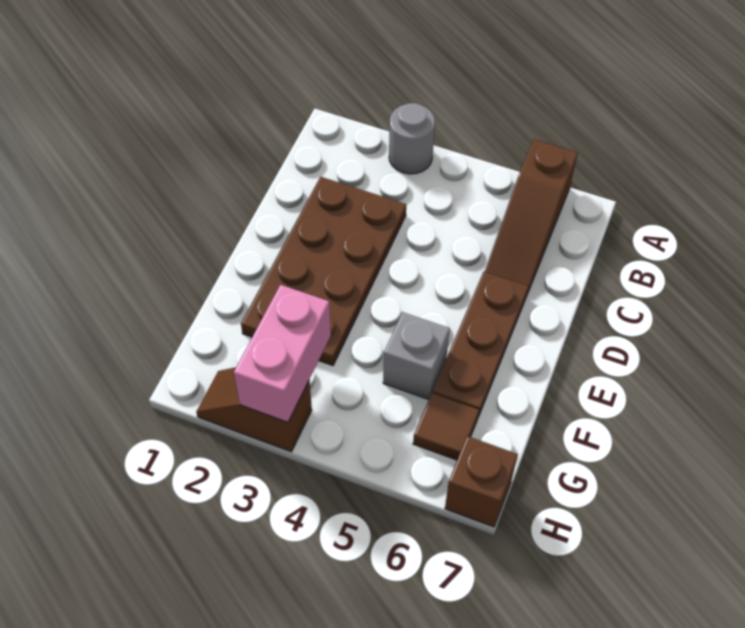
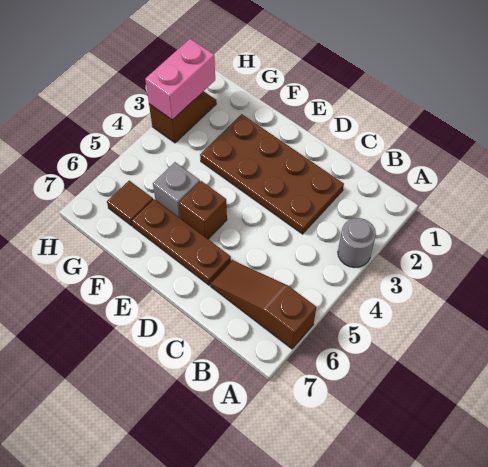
pink brick G3:H3 level 2 -> pink brick H2:H3 level 2
brown brick H7 level 1 -> brown brick E5 level 1

